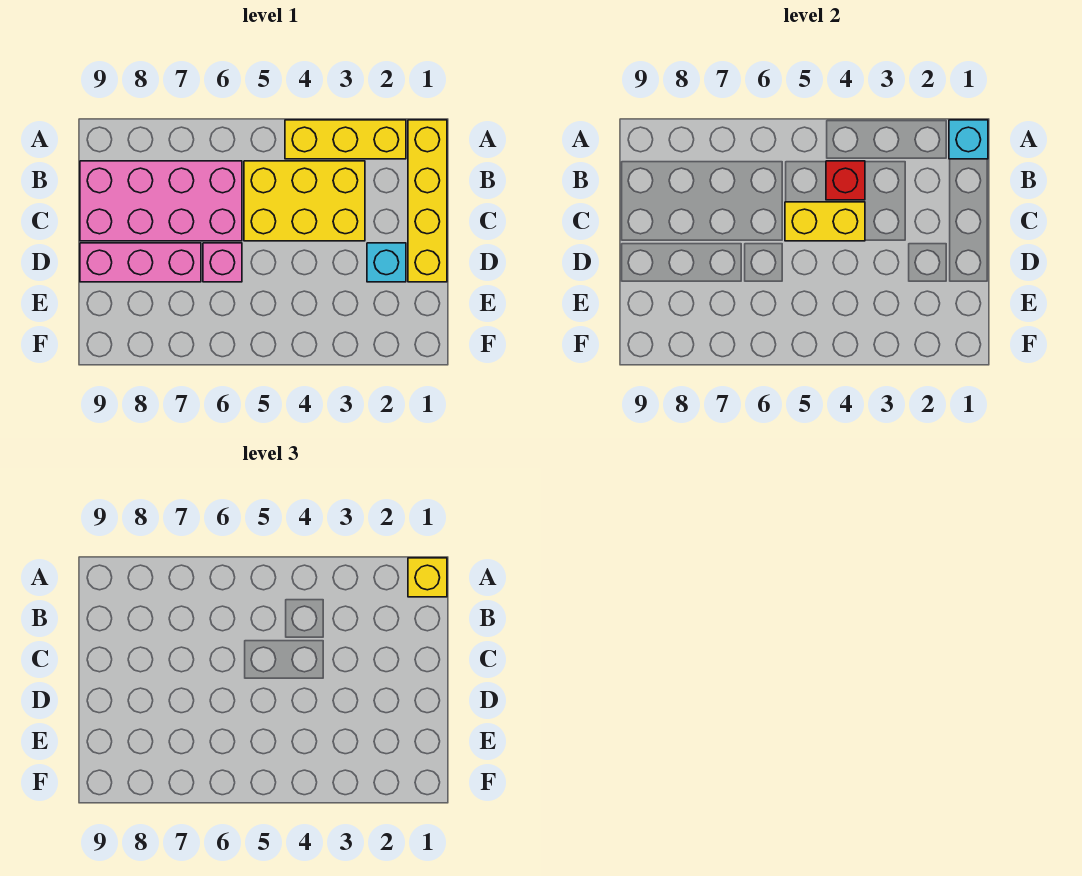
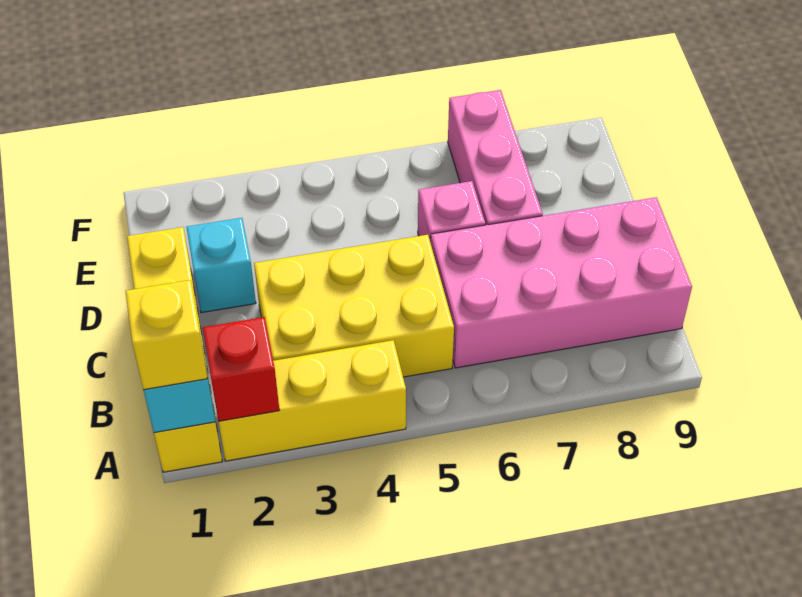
red brick B4 level 2 -> red brick A2 level 2
yellow brick C4:C5 level 2 -> none
pink brick D7:D9 level 1 -> pink brick D7:F7 level 1

